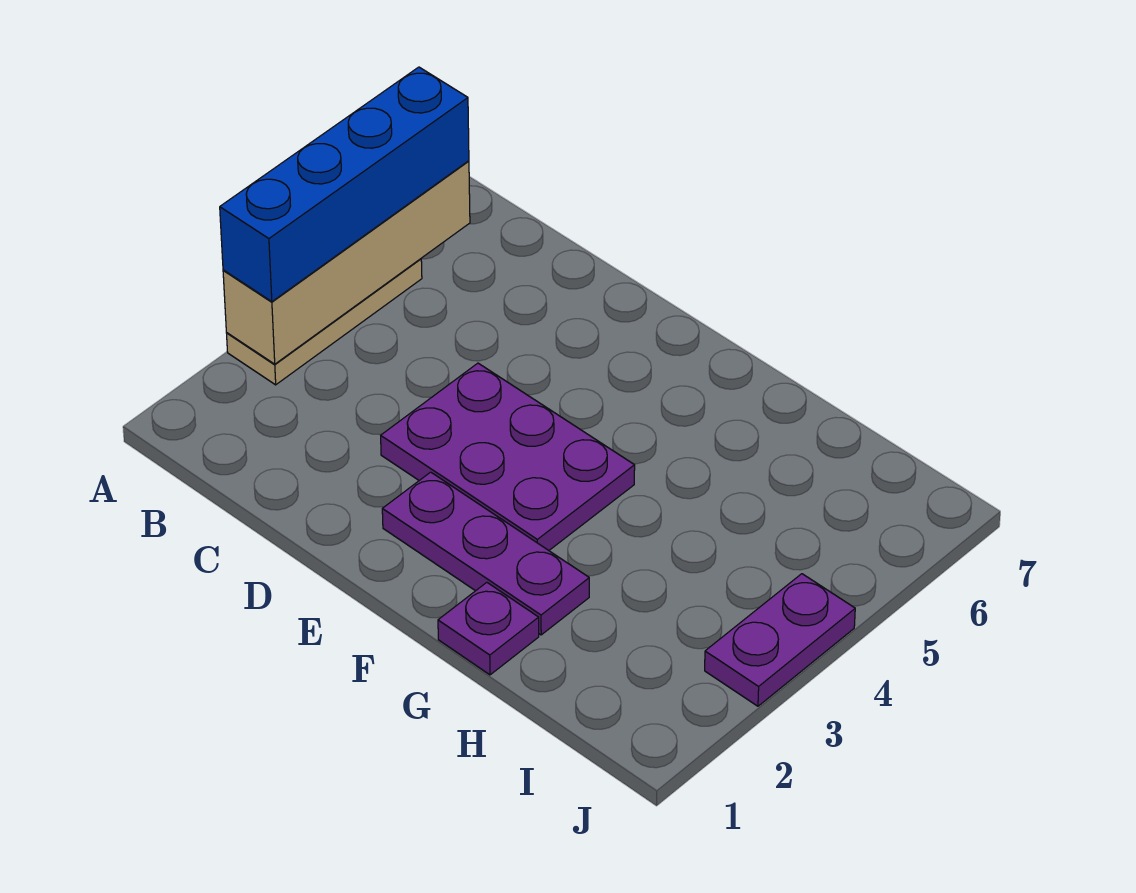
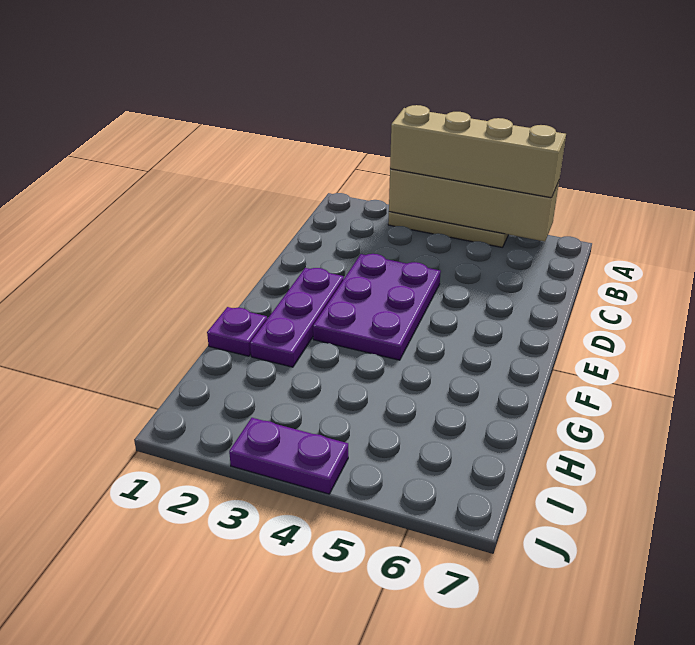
blue brick A3:A6 level 3 -> tan brick A3:A6 level 3

